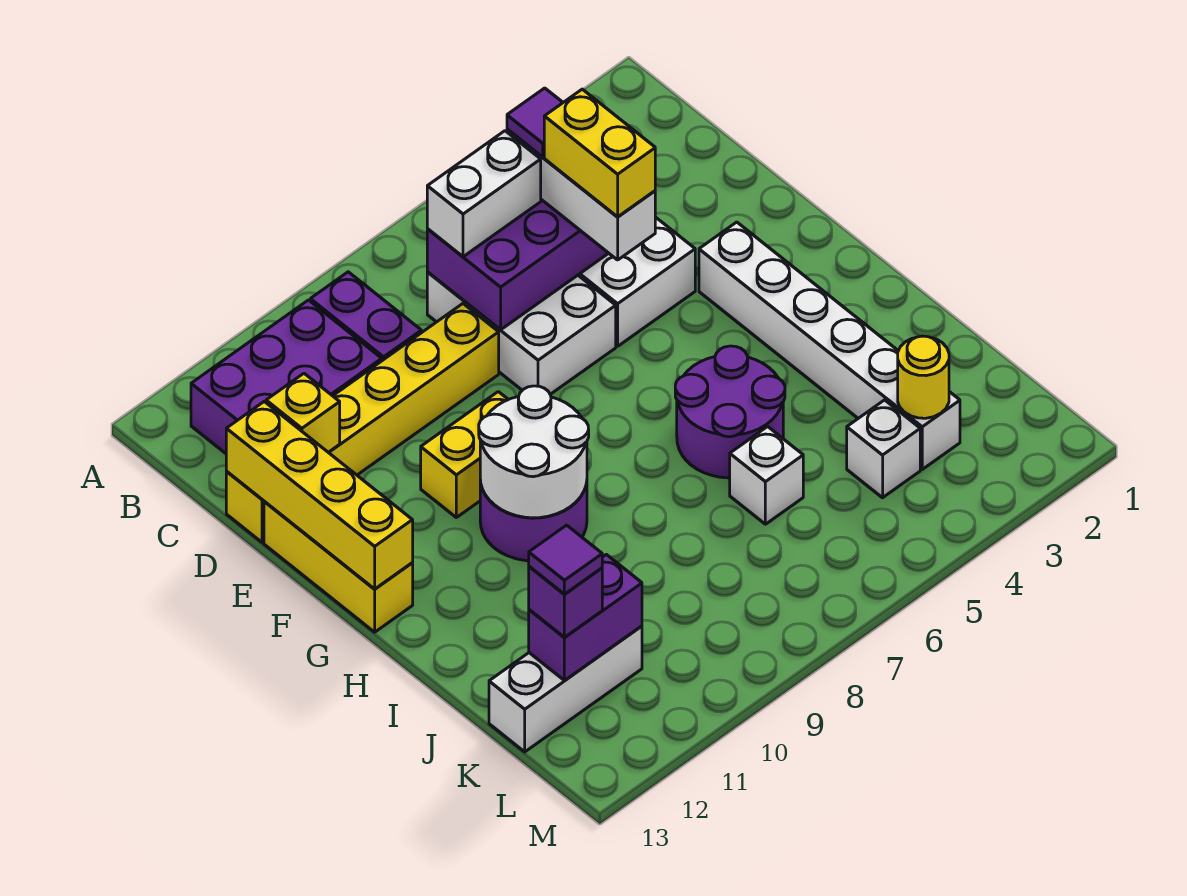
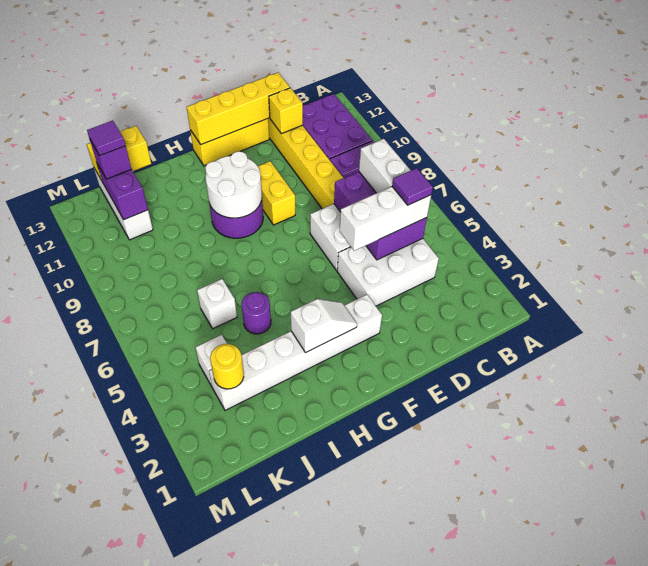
yellow brick D5:E5 level 4 -> yellow brick J13:K13 level 2
none -> white slope G3:H3 level 2 top H
purple round brick H5:I6 level 1 -> purple round brick I5 level 1

